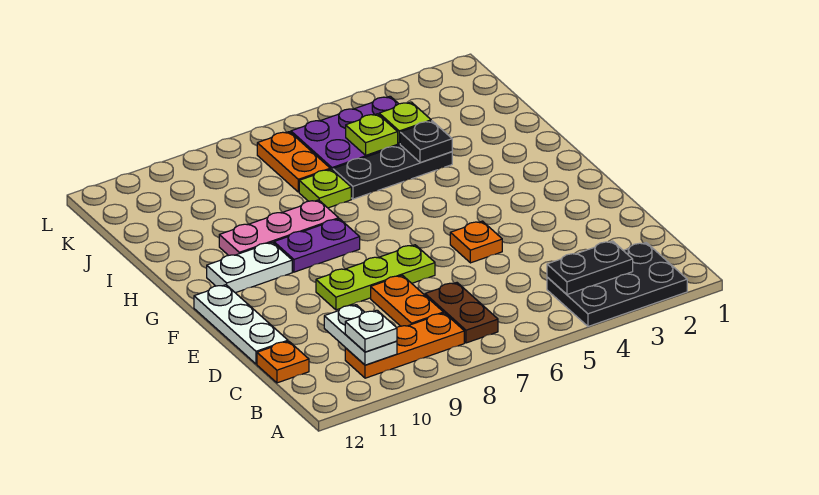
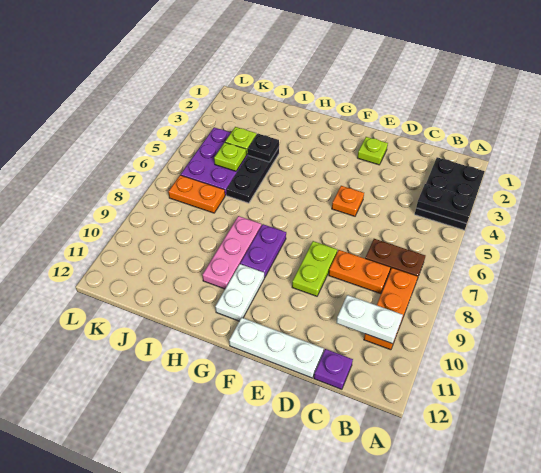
black plate B3:B4 level 2 -> black plate A4:B4 level 2
white plate B10 level 3 -> none
orange plate C12 level 1 -> purple plate C12 level 1
lime plate E7:E9 level 1 -> lime plate E8:E9 level 1
lime plate I7 level 1 -> lime plate E2 level 1

